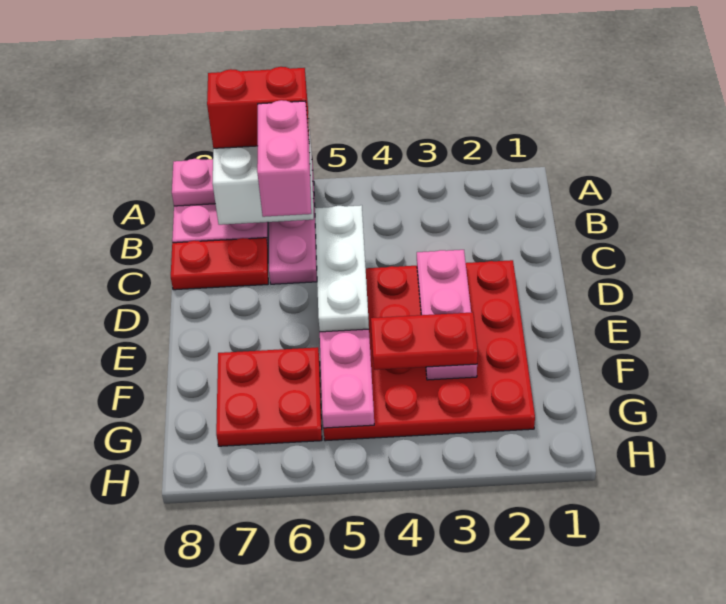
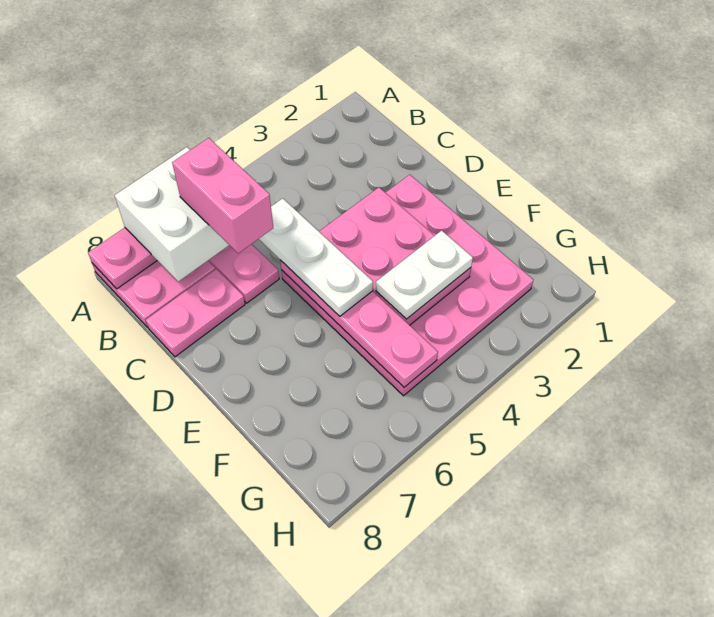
red brick A6:A7 level 4 -> none
red plate C7:C8 level 1 -> pink plate C7:C8 level 1
red plate D2:G5 level 1 -> pink plate D2:G5 level 1
pink plate D3:F3 level 2 -> pink plate D3:F4 level 2
red plate F3:F4 level 3 -> white plate F3:F4 level 3
red plate F6:G7 level 1 -> none

